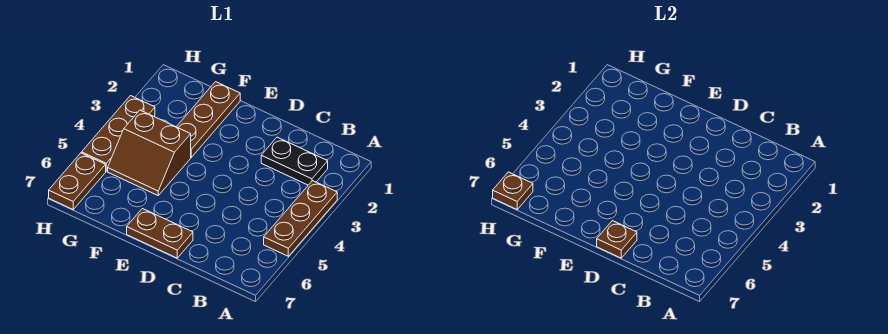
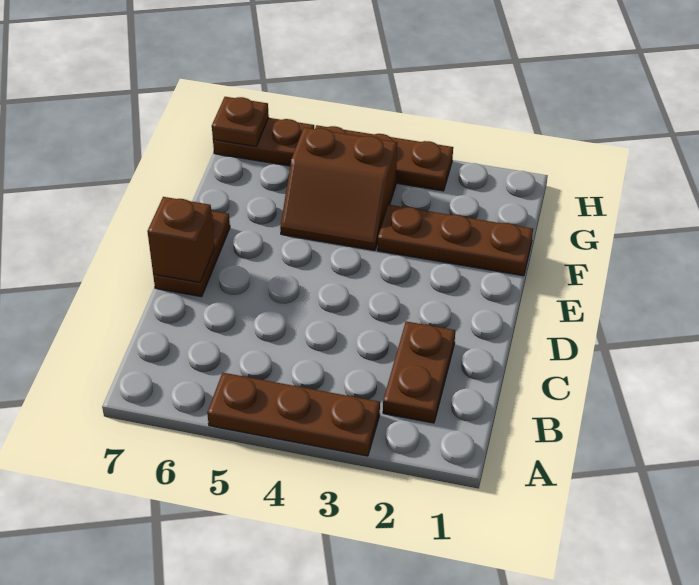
black plate B2:C2 level 1 -> brown plate B2:C2 level 1
brown plate D7 level 2 -> brown brick D7 level 2
brown slope F4:G5 level 1 top 4 -> brown slope F4:G5 level 1 top G

